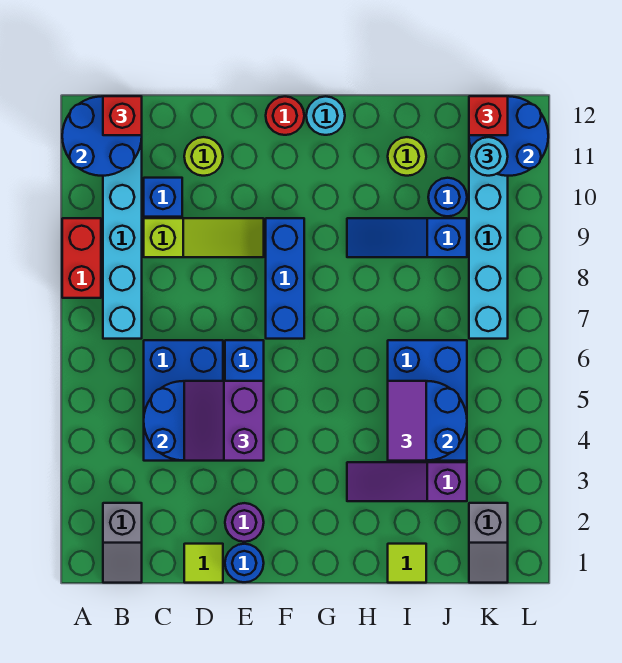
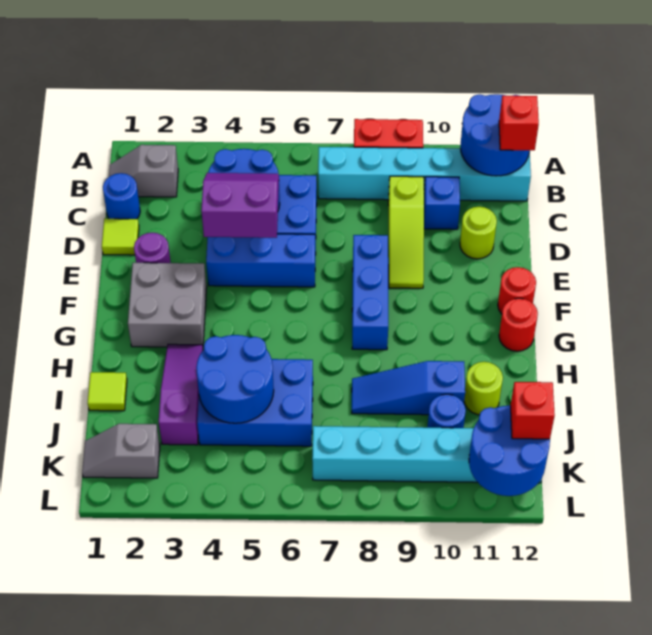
blue round brick E1 level 1 -> blue round brick C1 level 1
none -> grey brick F2:G3 level 1
blue brick F7:F9 level 1 -> blue brick E8:G8 level 1
cyan round brick G12 level 1 -> red round brick G12 level 1
blue slope H9:J9 level 1 top J -> blue slope I8:I10 level 1 top 10
purple tile I4:I5 level 3 -> none
cyan round brick K11 level 3 -> none

